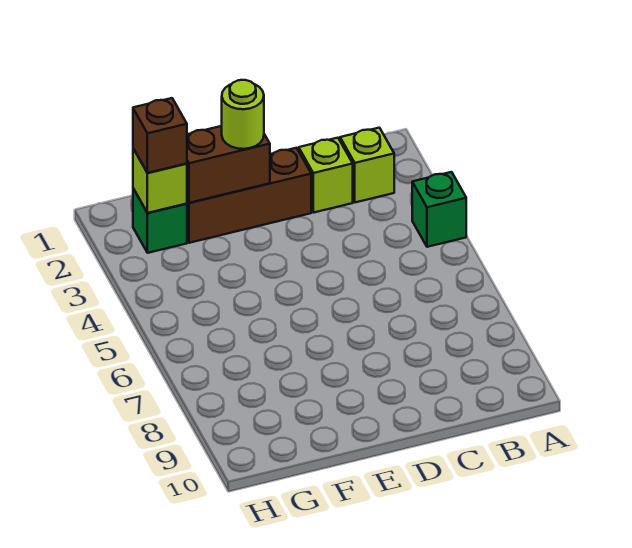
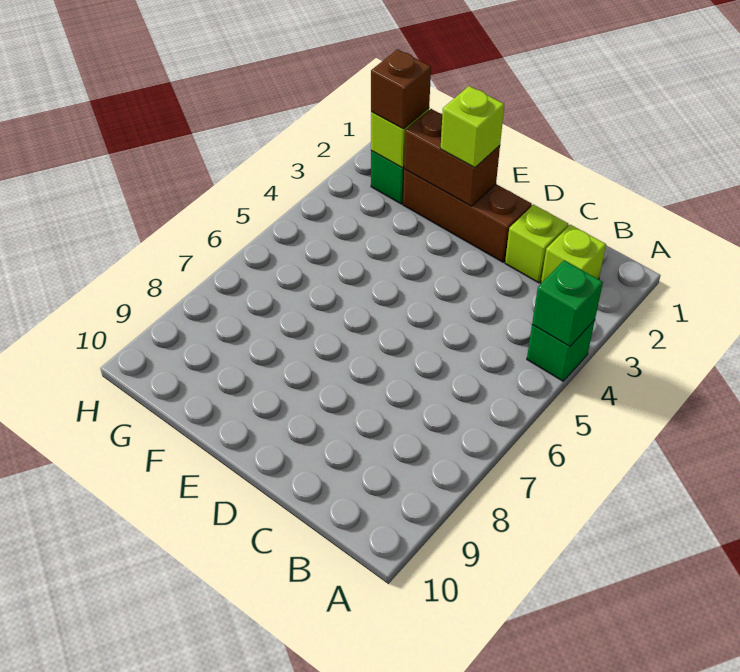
none -> green brick A4 level 2
lime round brick E2 level 3 -> lime brick E2 level 3

